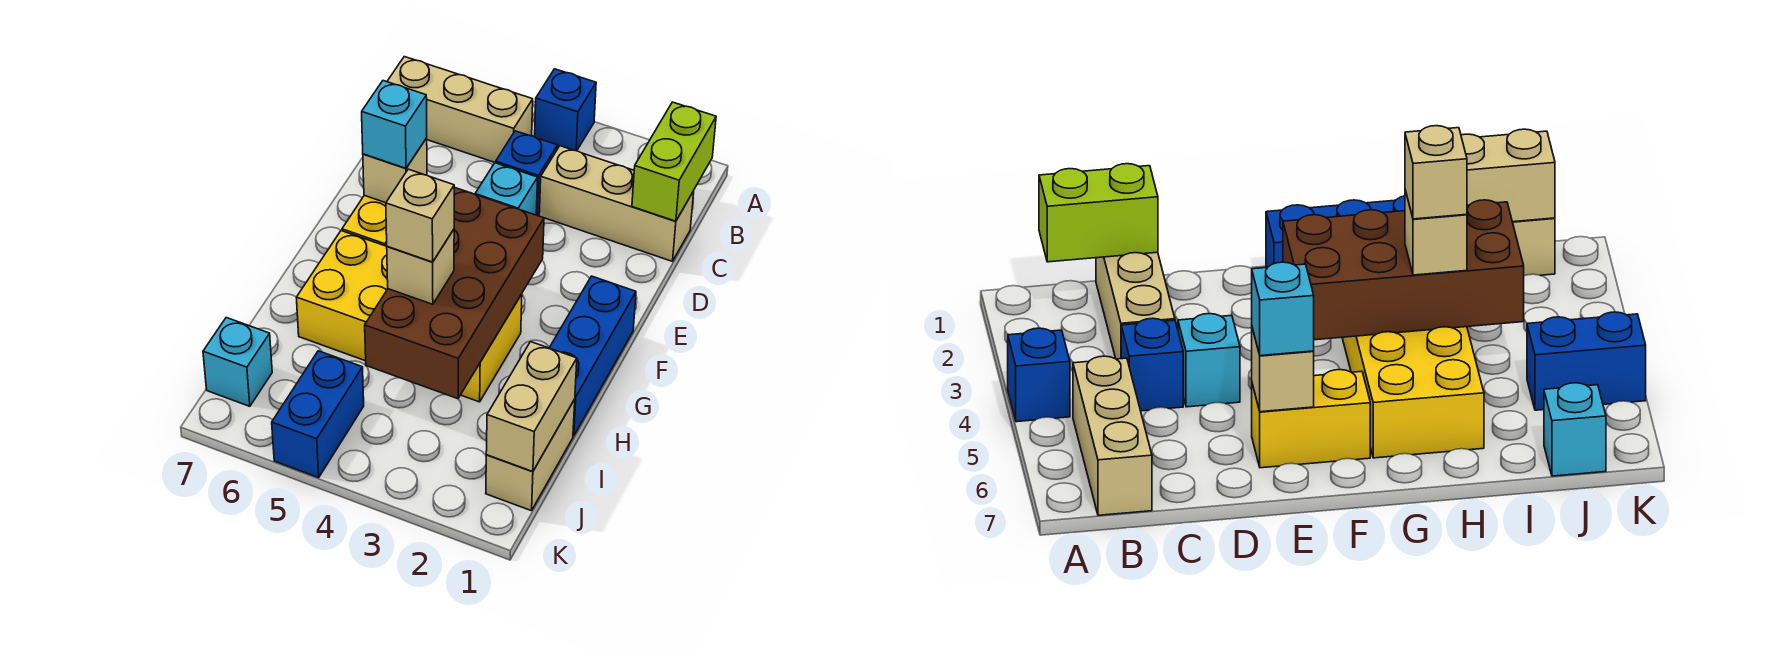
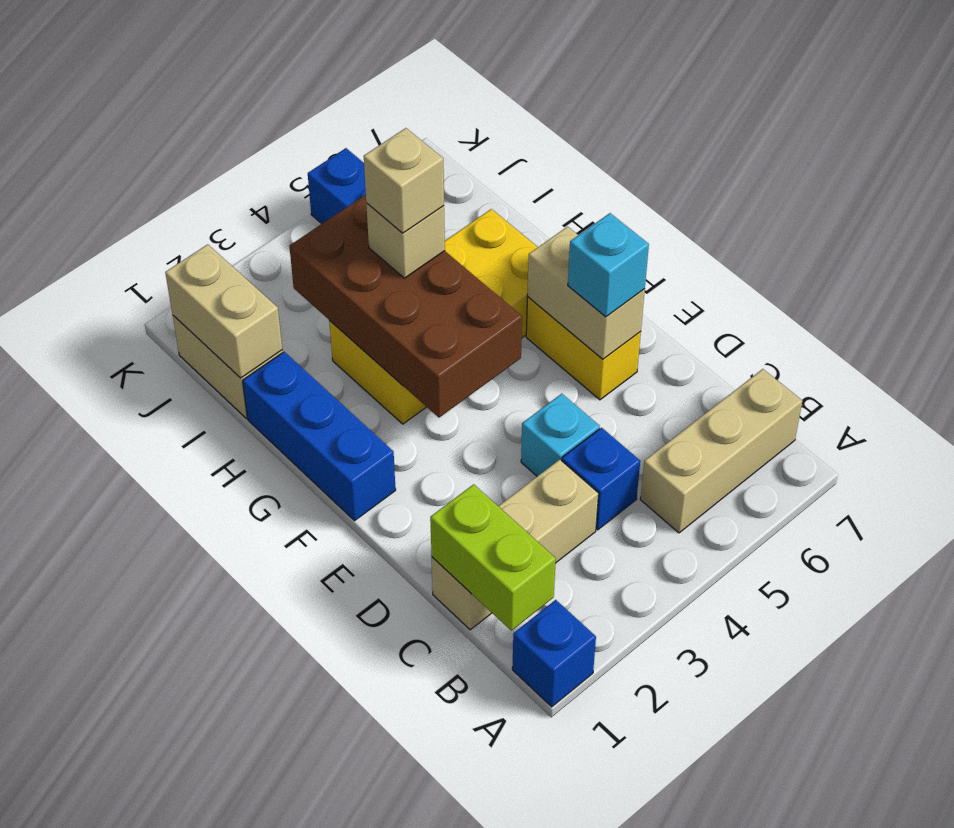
blue brick A4 level 1 -> blue brick A1 level 1
tan brick E6 level 2 -> tan brick E6:F6 level 2
cyan brick J7 level 1 -> none

